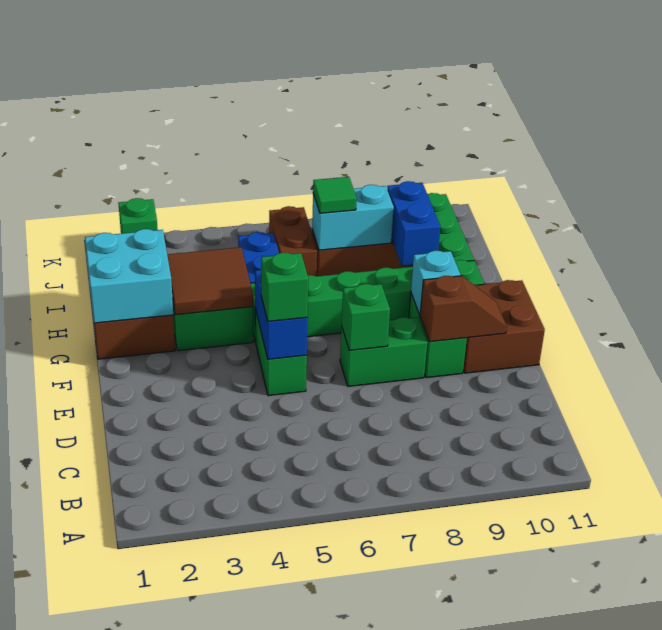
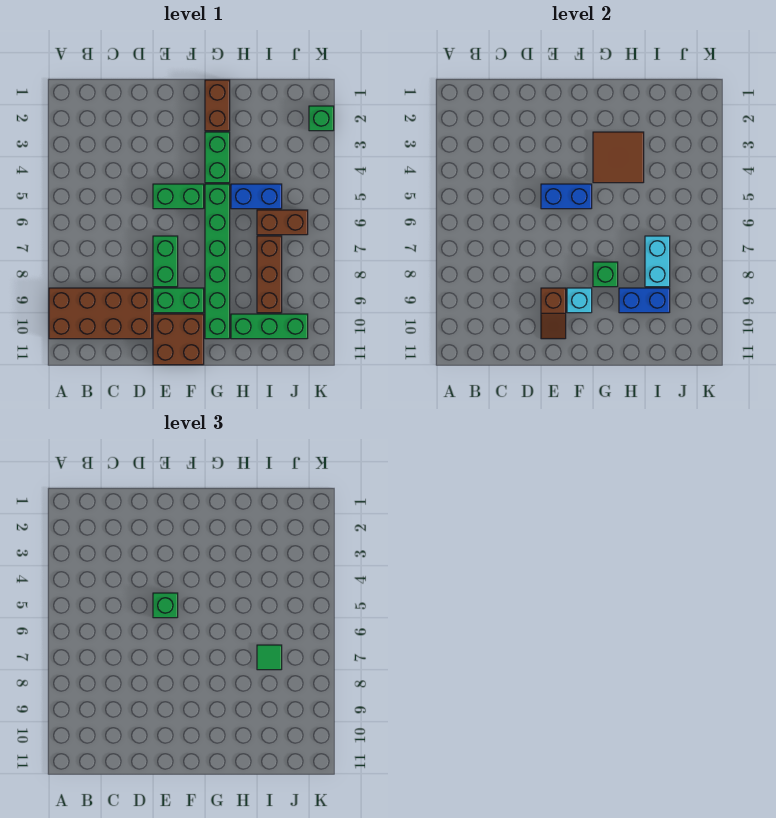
none -> brown brick A9:D10 level 1
green brick E7 level 2 -> green brick G8 level 2
cyan brick G1:H2 level 2 -> none

